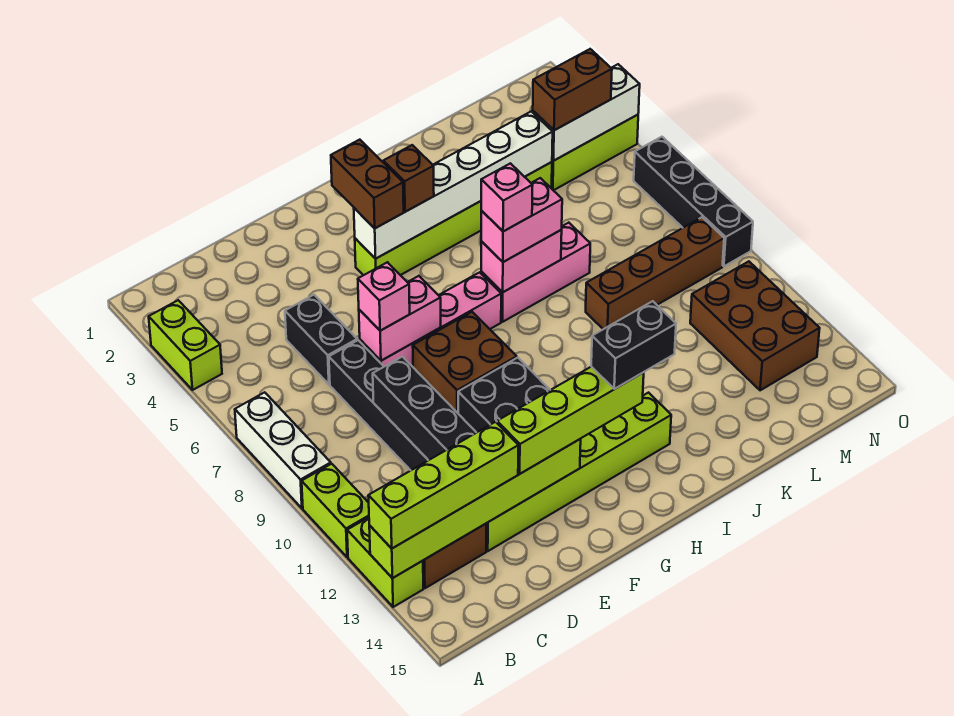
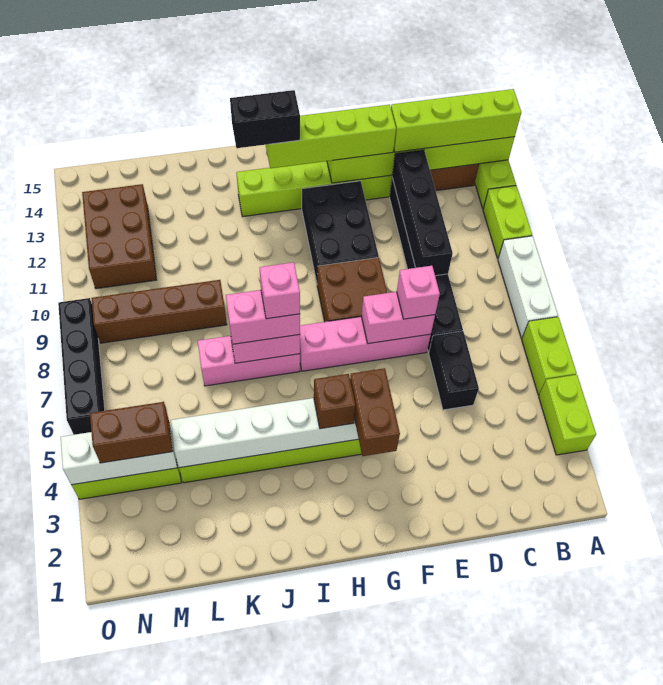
none -> lime brick A5:A6 level 1

